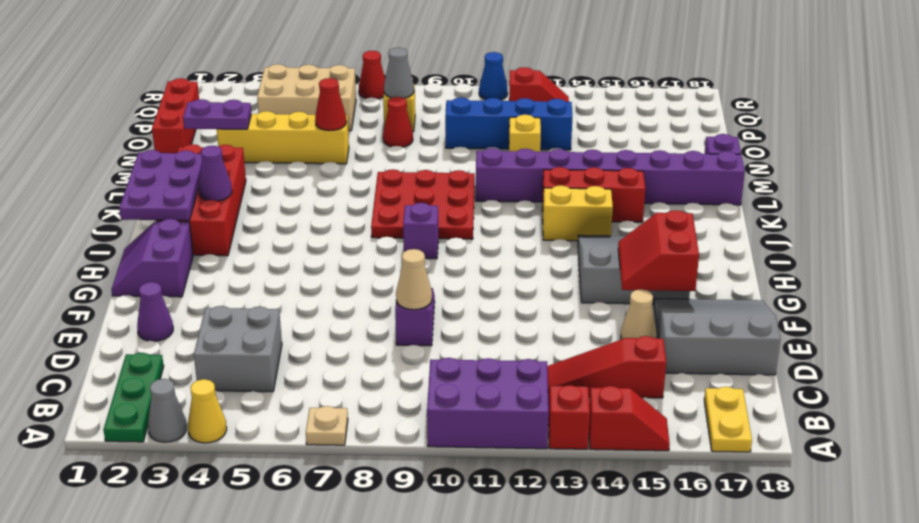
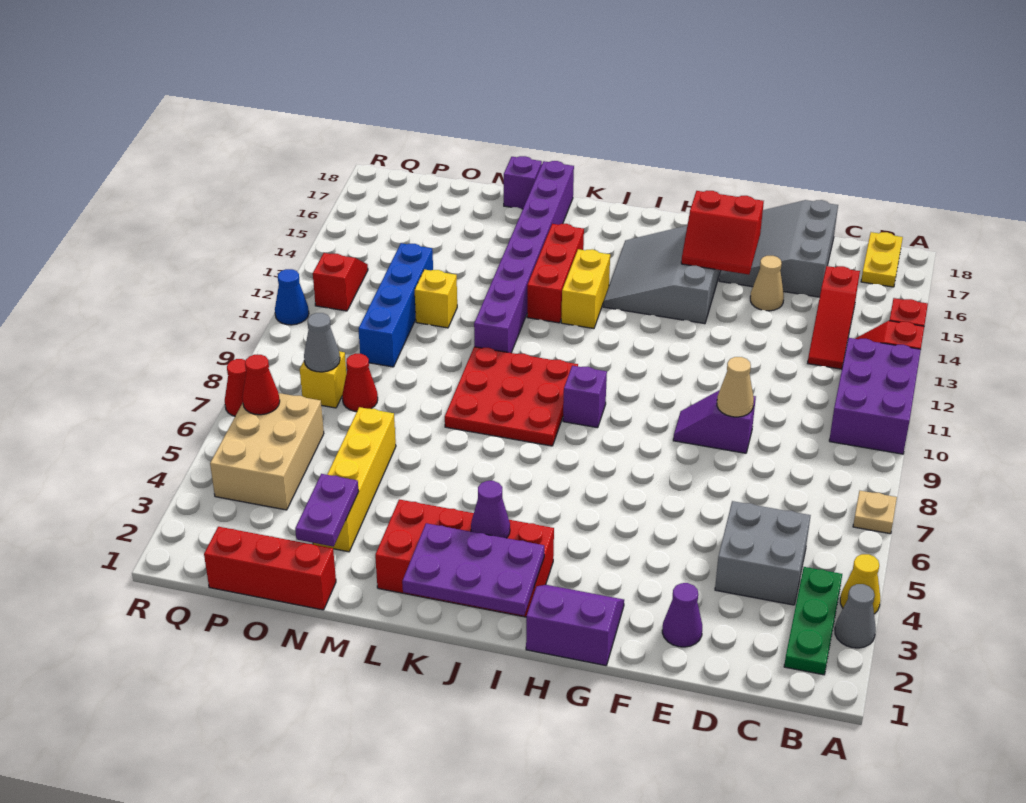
green plate A2:C2 level 1 -> green plate B2:B4 level 1
yellow plate A17:B17 level 1 -> yellow plate B17:B18 level 1
purple slope G1:H2 level 1 top 2 -> purple slope G1:H2 level 1 top 1
red cone N6 level 2 -> red cone Q6 level 2

